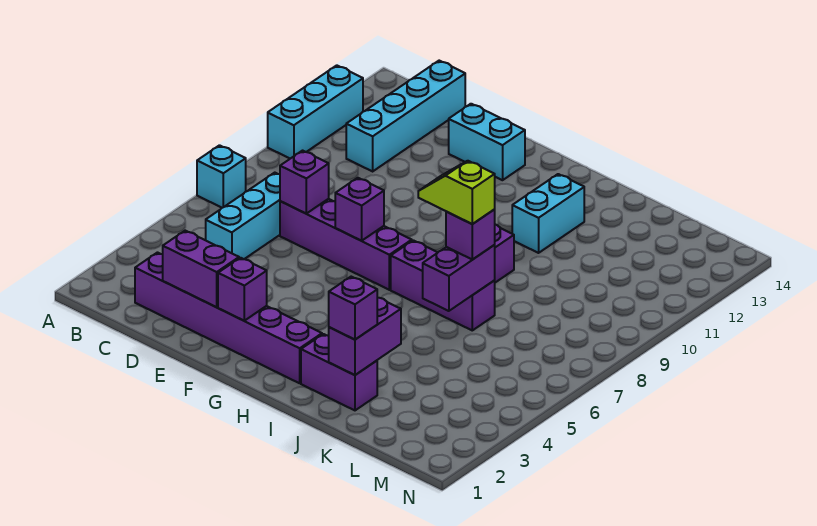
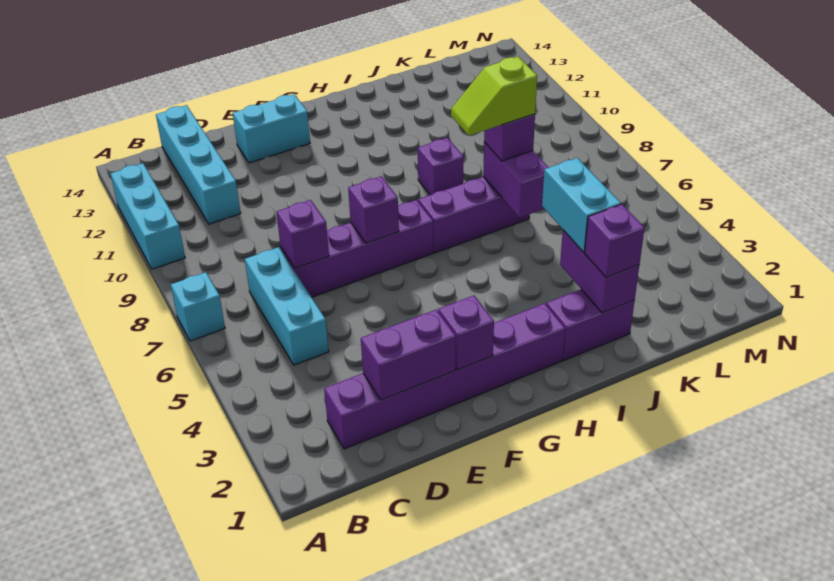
cyan brick I11:I12 level 1 -> cyan brick J3:J4 level 3

